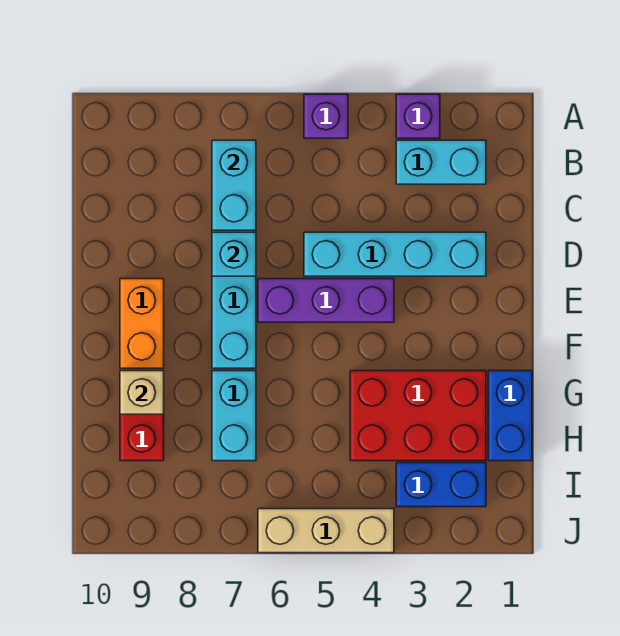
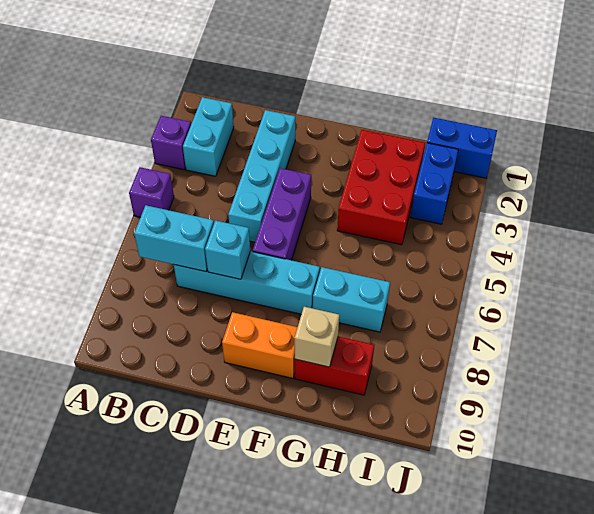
blue brick G1:H1 level 1 -> blue brick I1:J1 level 1
tan brick J4:J6 level 1 -> none

